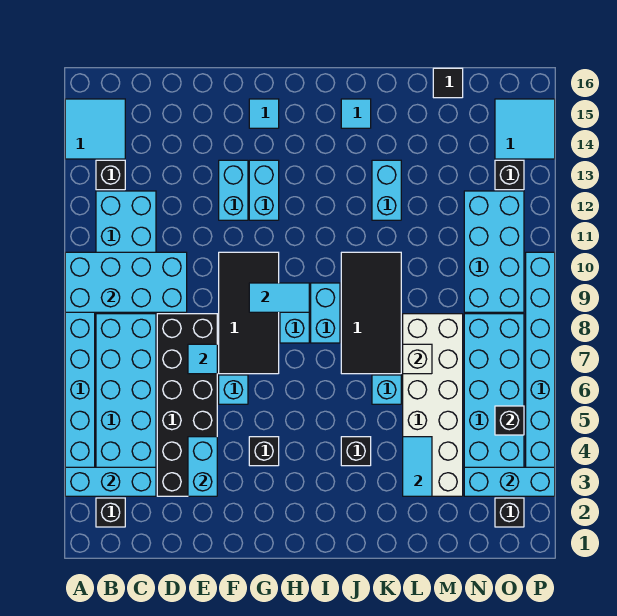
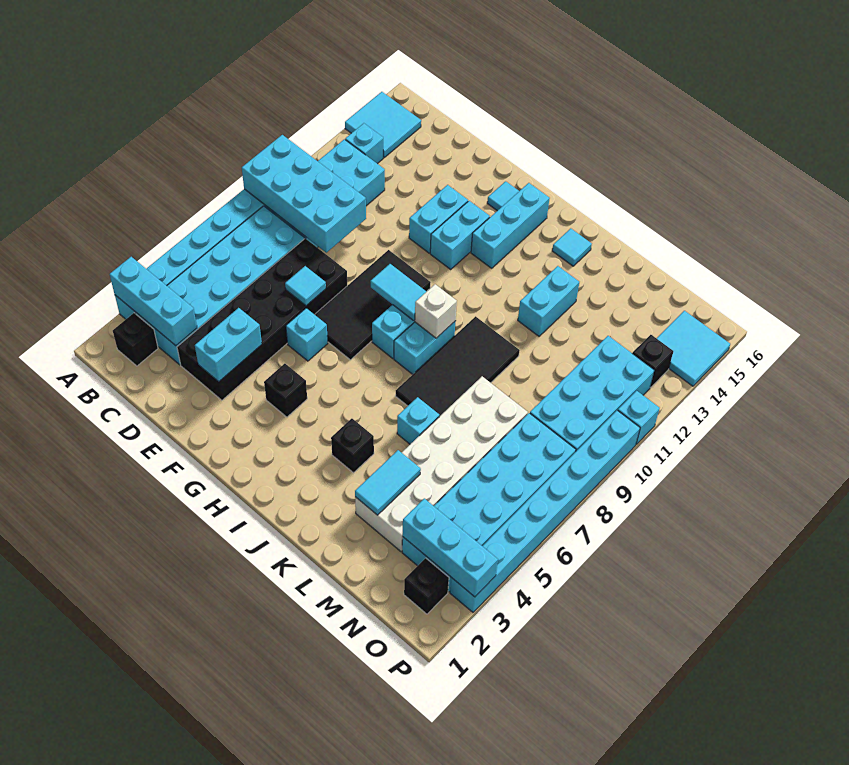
black brick B13 level 1 -> cyan brick B13 level 1
none -> cyan brick H13:H15 level 1
white brick L7 level 2 -> white brick I9 level 2
black tile M16 level 1 -> none
black brick O5 level 2 -> none
none -> cyan brick P11 level 1

